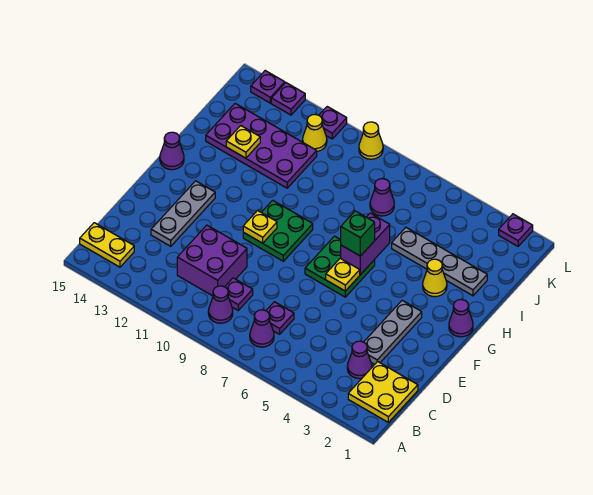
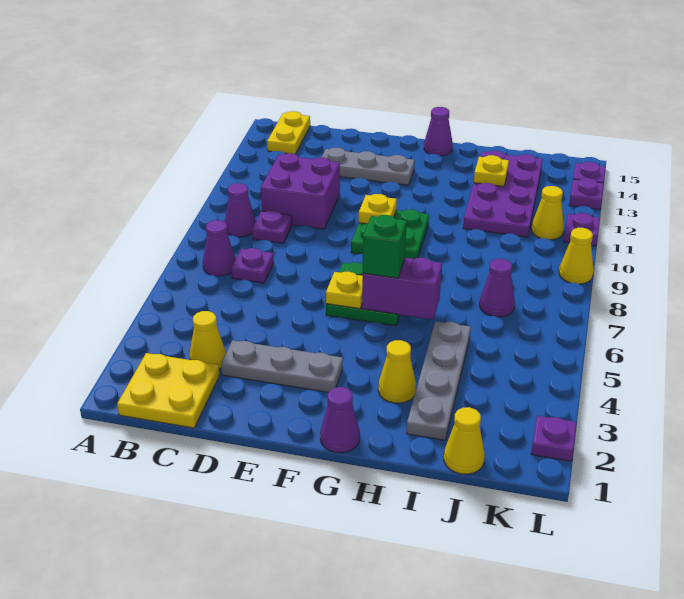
purple cone C3 level 1 -> yellow cone C3 level 1
none -> yellow cone J1 level 1

